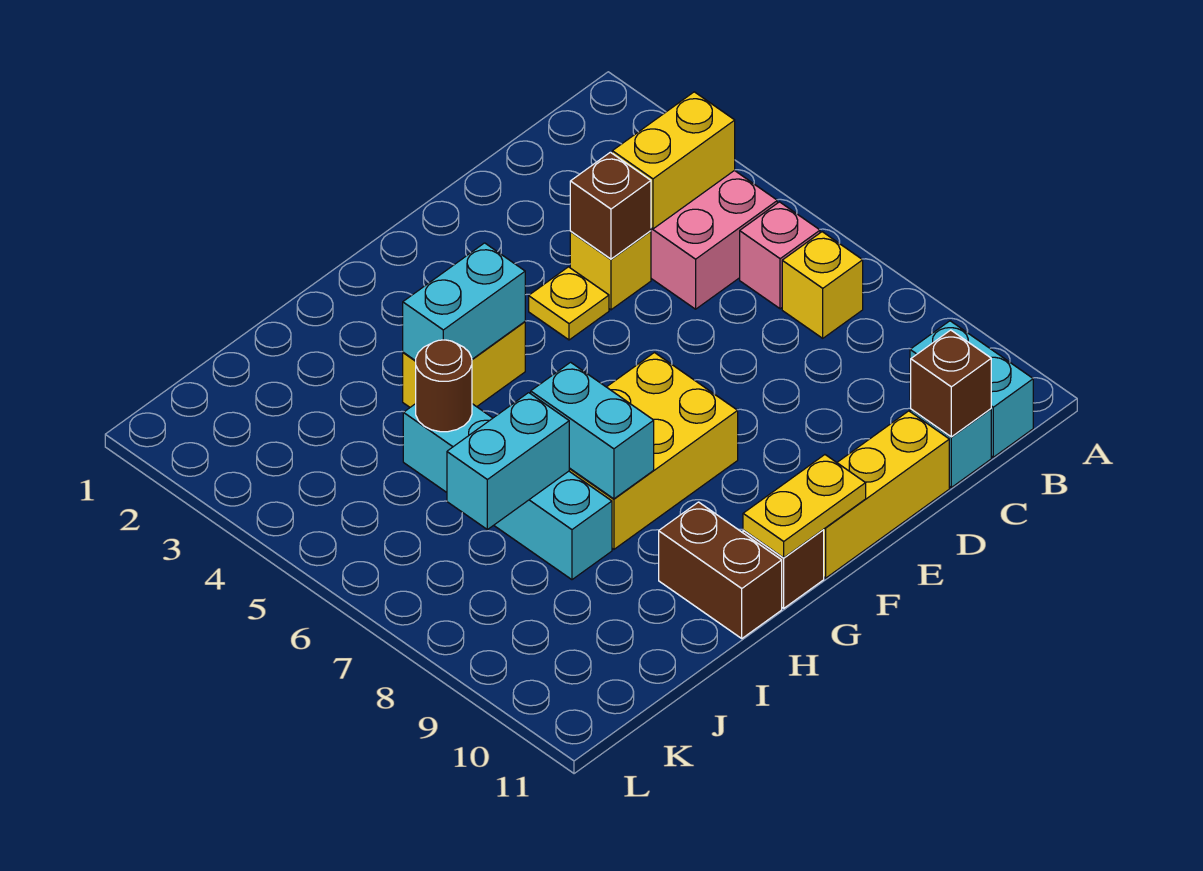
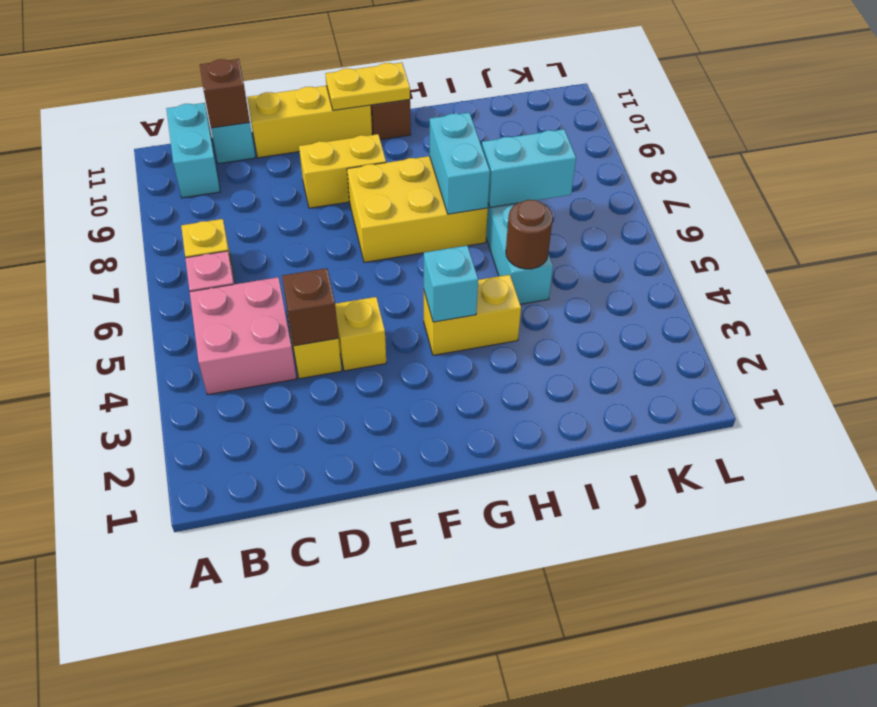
yellow brick B4:C4 level 2 -> yellow brick E9:F9 level 1
yellow plate E4 level 1 -> yellow brick E4 level 1
cyan brick G4:H4 level 2 -> cyan brick G4 level 2
brown brick H10:H11 level 1 -> none

